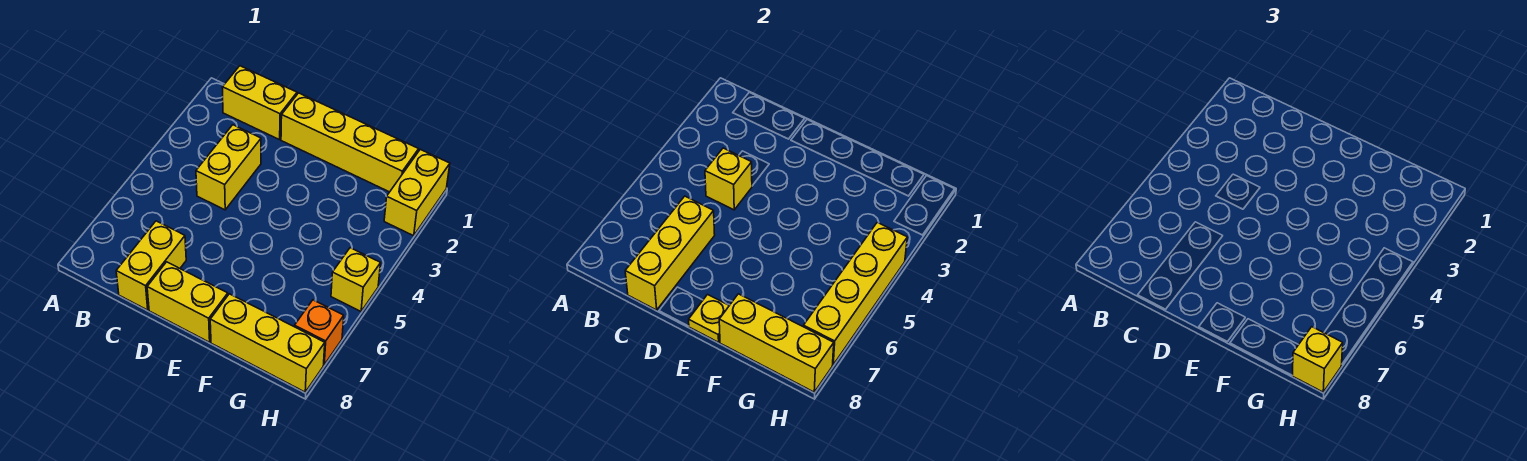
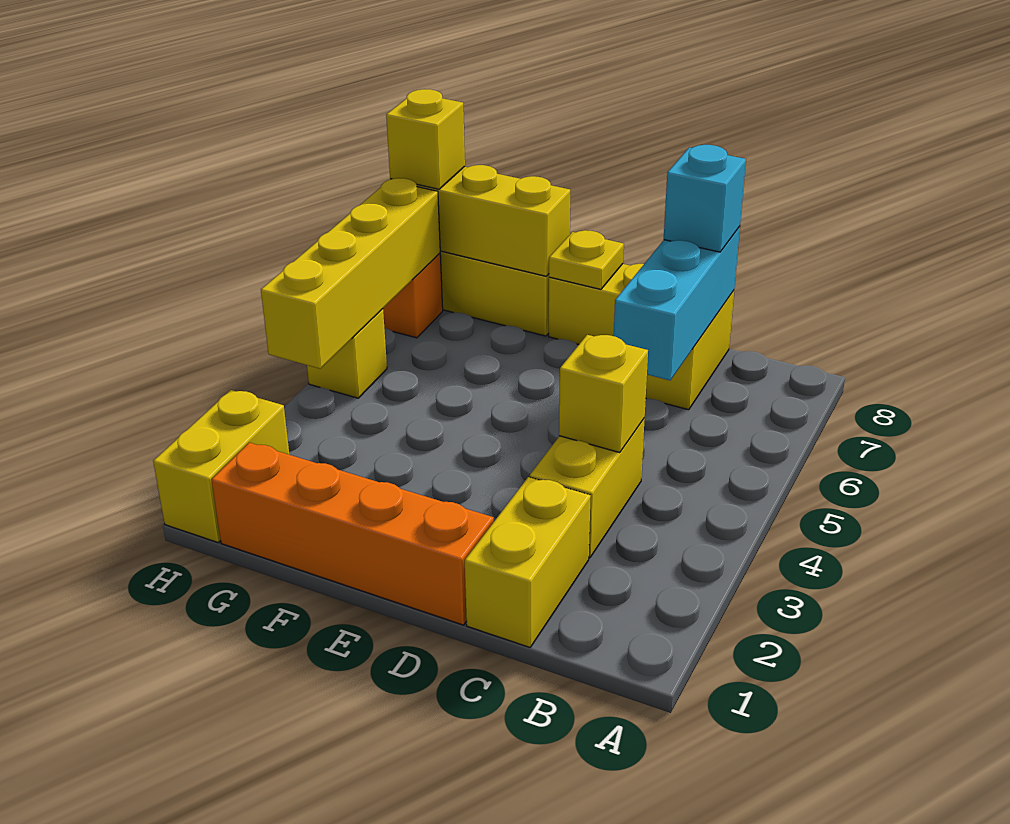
yellow brick B1:C1 level 1 -> yellow brick C1:C2 level 1
yellow brick C6:C8 level 2 -> cyan brick C6:C8 level 2
none -> cyan brick C8 level 3
yellow brick D1:G1 level 1 -> orange brick D1:G1 level 1

